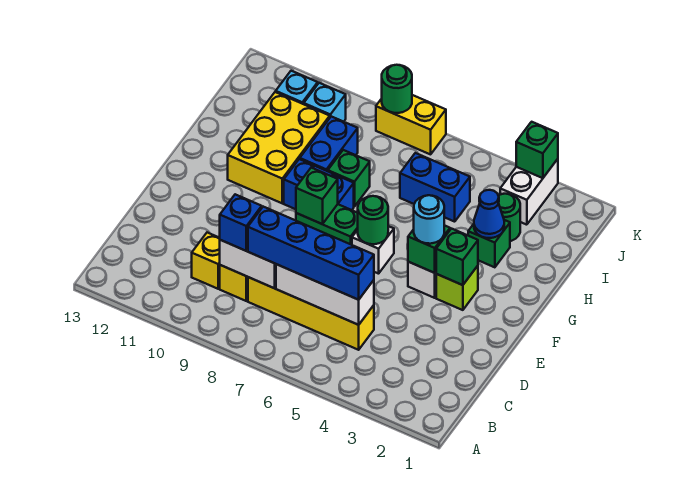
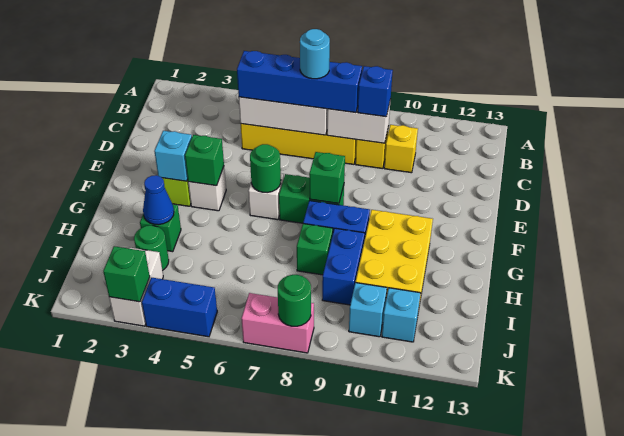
green brick F3 level 2 -> cyan brick F3 level 2
cyan round brick F4 level 3 -> cyan round brick C7 level 4
blue brick I5:I6 level 1 -> blue brick K4:K5 level 1
yellow brick K7:K8 level 1 -> pink brick K7:K8 level 1

